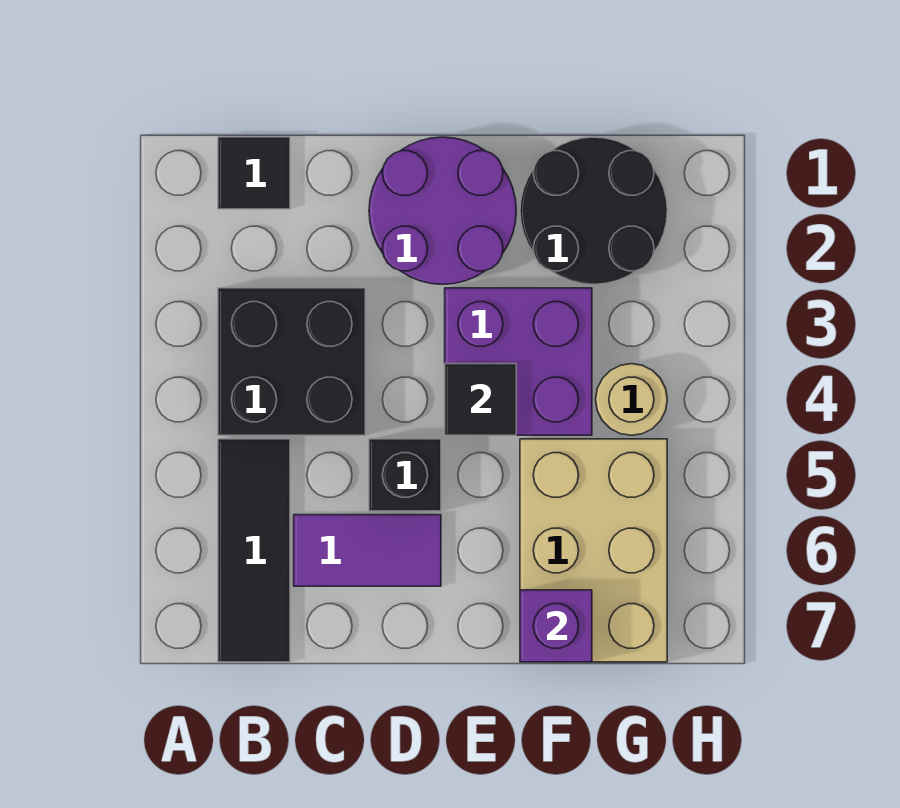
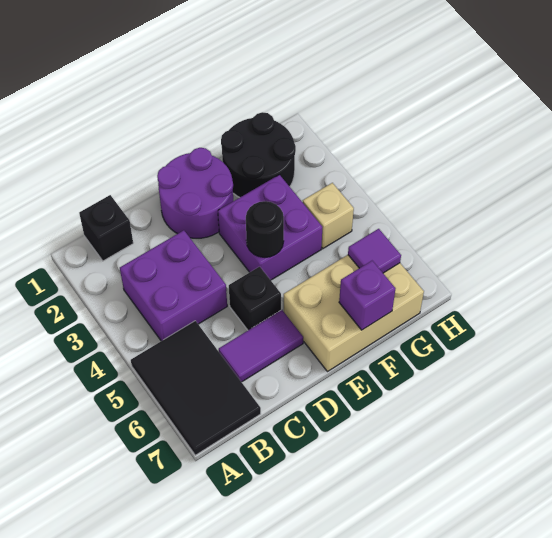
black tile B1 level 1 -> black brick B1 level 1
black brick B3:C4 level 1 -> purple brick B3:C4 level 1
black tile B5:B7 level 1 -> black tile A5:B7 level 1
black tile E4 level 2 -> black round brick E4 level 2
tan brick F5:G7 level 1 -> tan brick E6:G7 level 1
tan round brick G4 level 1 -> tan brick G4 level 1
none -> purple tile G6 level 2

